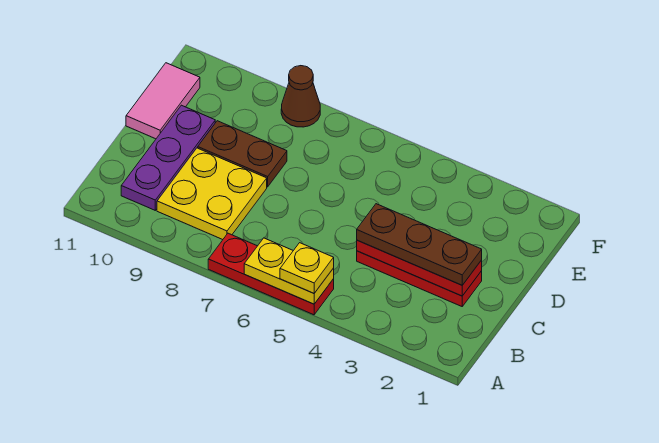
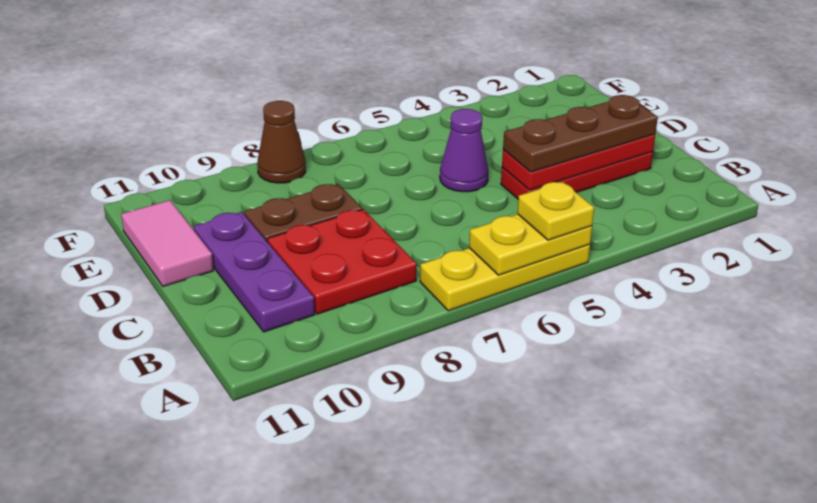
red plate A5:A7 level 1 -> yellow plate A5:A7 level 1
yellow plate B8:C9 level 1 -> red plate B8:C9 level 1
none -> purple cone D5 level 1

